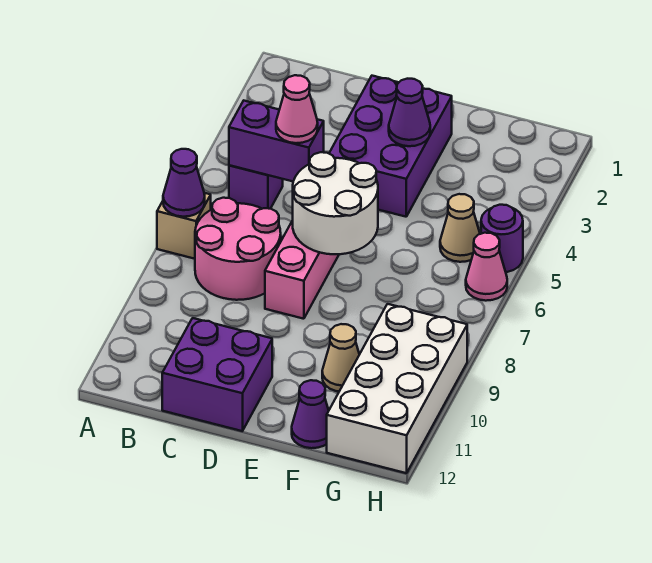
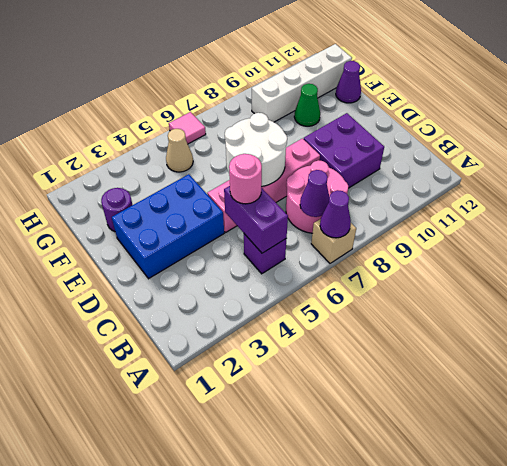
pink cone C5 level 3 -> pink round brick C5 level 3
purple brick C11:D12 level 1 -> purple brick C9:D10 level 1
purple brick D2:E4 level 1 -> blue brick D2:E4 level 1
purple cone E3 level 2 -> purple cone B7 level 2
tan cone F10 level 1 -> green cone F10 level 1
white brick G9:H12 level 1 -> white brick G9:G12 level 1
purple round brick H5 level 1 -> purple round brick F2 level 1
pink cone H6 level 1 -> pink tile H6 level 1

